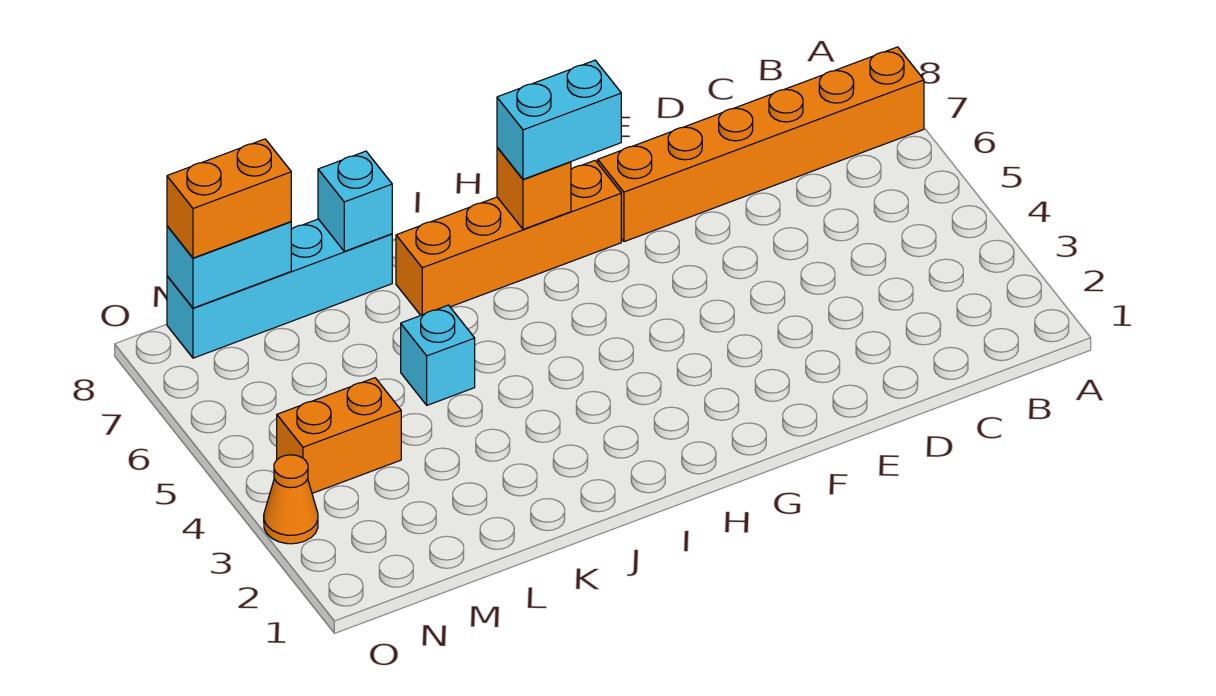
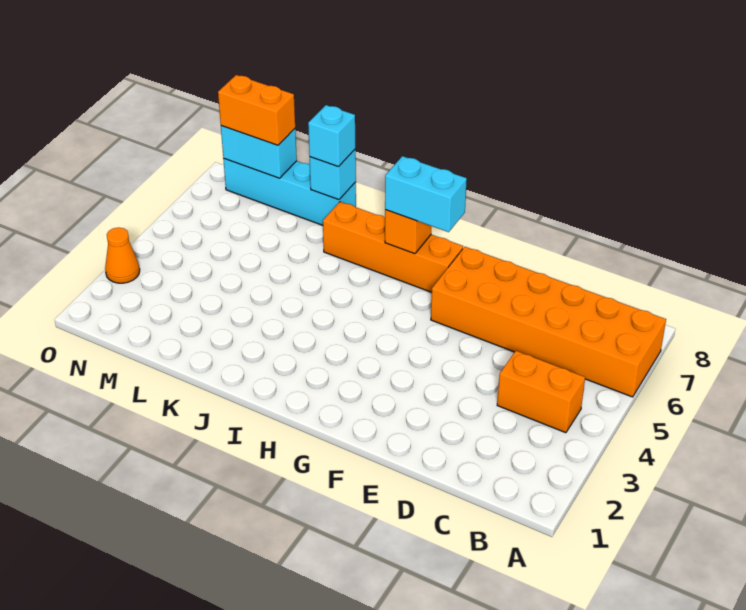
orange brick A7:F7 level 1 -> orange brick A6:F7 level 1
cyan brick K5 level 1 -> cyan brick K8 level 3
orange brick M4:N4 level 1 -> orange brick B4:C4 level 1

